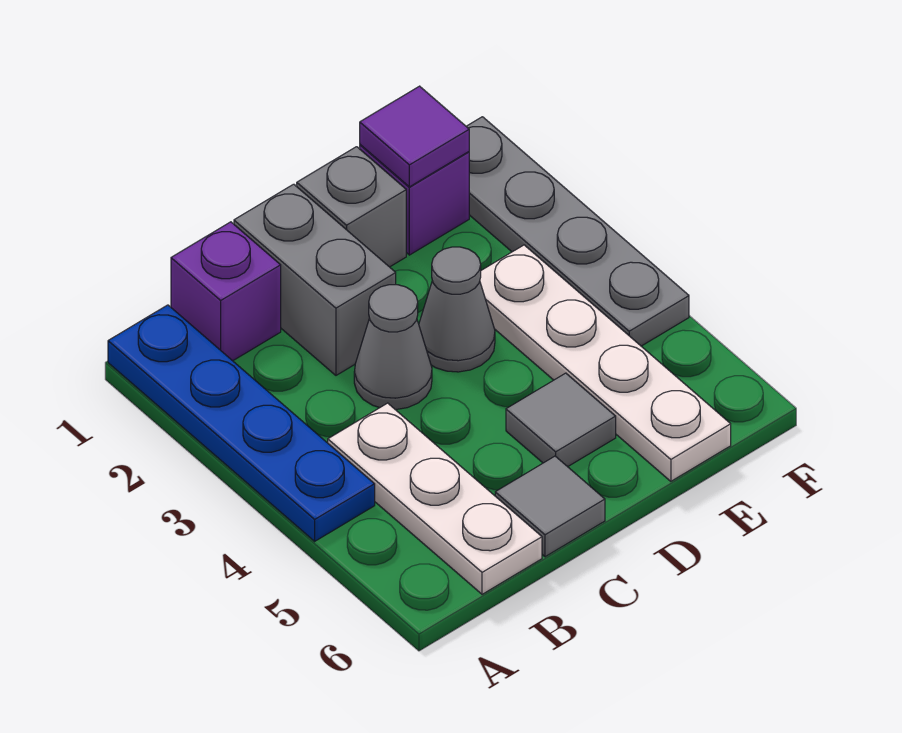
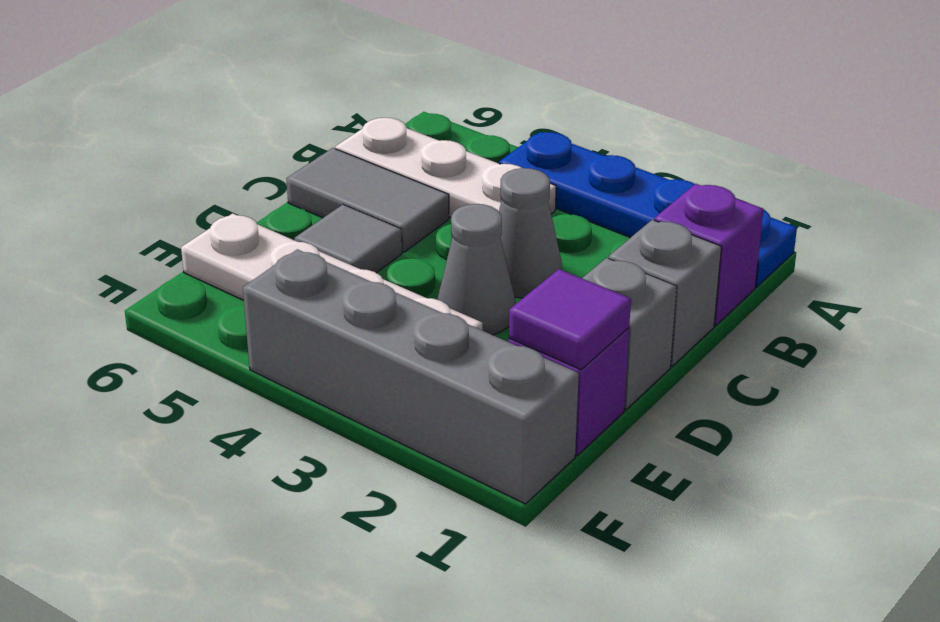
grey brick C1:C2 level 1 -> grey brick C1 level 1
grey tile C6 level 1 -> grey tile C5:C6 level 1
grey plate F1:F4 level 1 -> grey brick F1:F4 level 1

